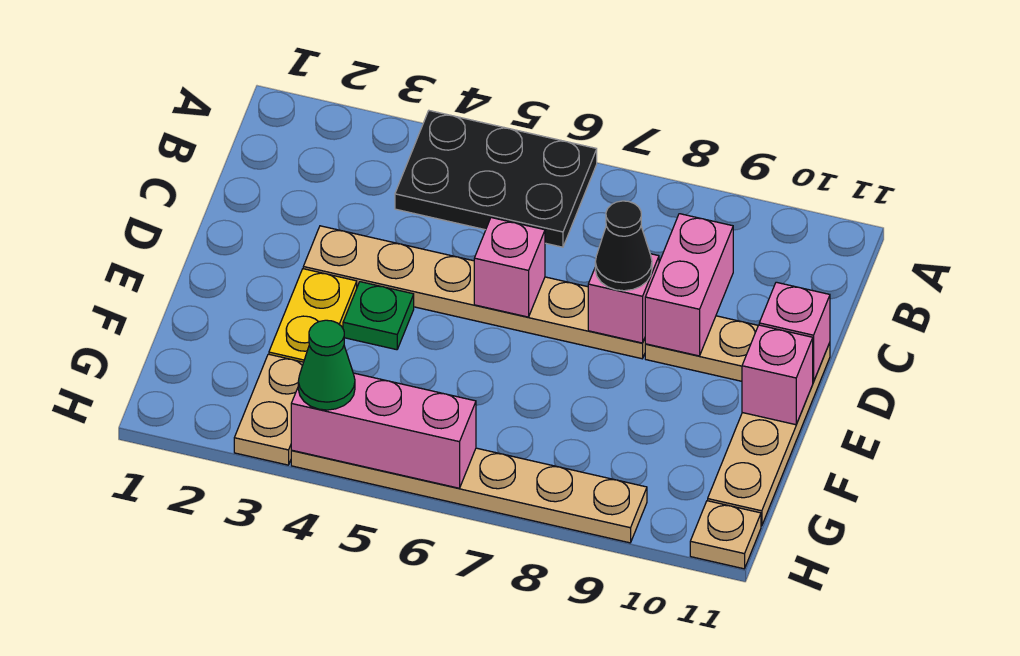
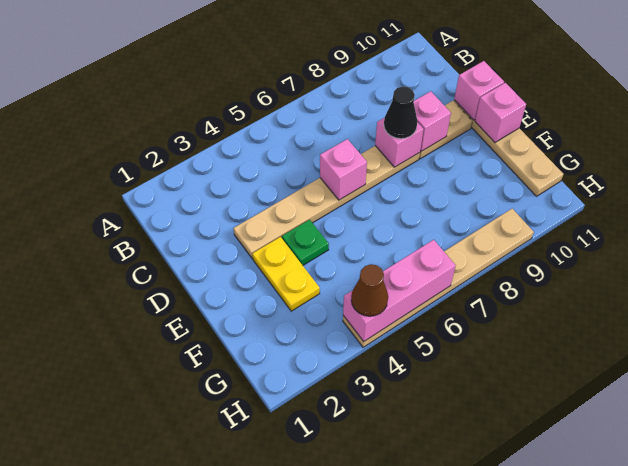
black plate A4:B6 level 1 -> none
pink brick C9:D9 level 2 -> pink brick D9 level 2
tan plate G3:H3 level 1 -> none
green cone H4 level 3 -> brown cone H4 level 3
tan plate H11 level 1 -> none

